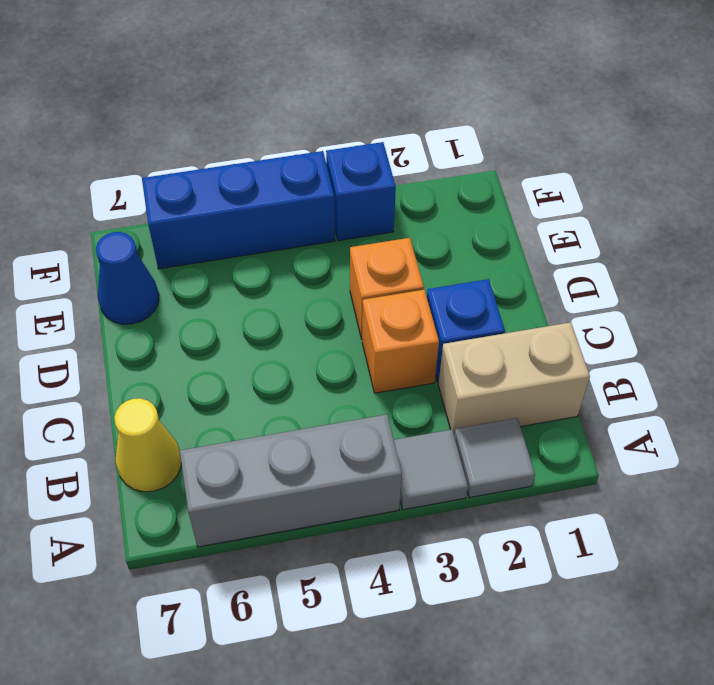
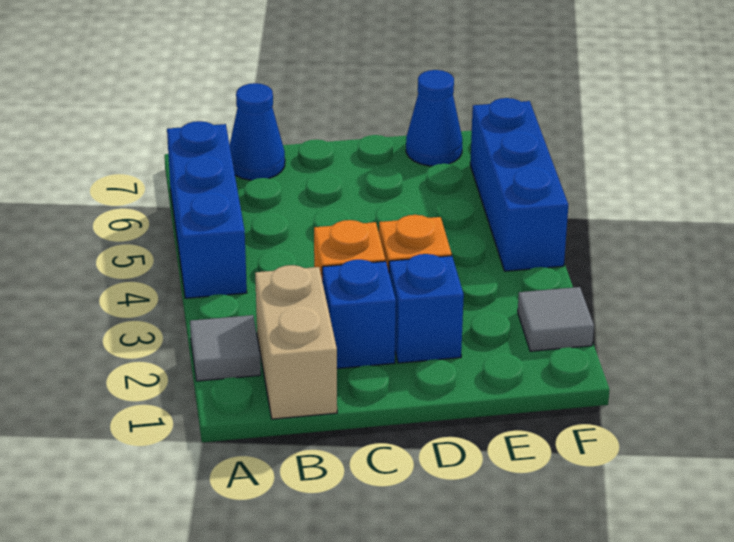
grey tile A3 level 1 -> grey tile F2 level 1
grey brick A4:A6 level 1 -> blue brick A4:A6 level 1
yellow cone B7 level 1 -> blue cone B7 level 1
blue brick F3 level 1 -> blue brick D2 level 1

